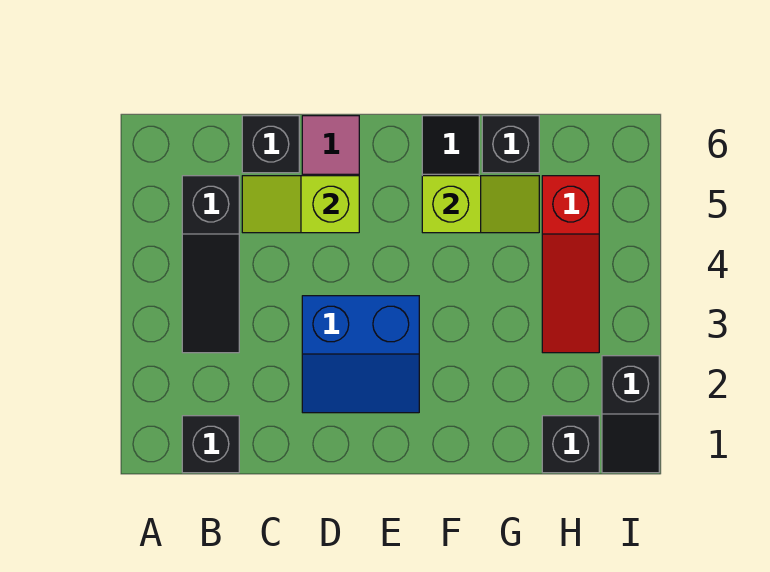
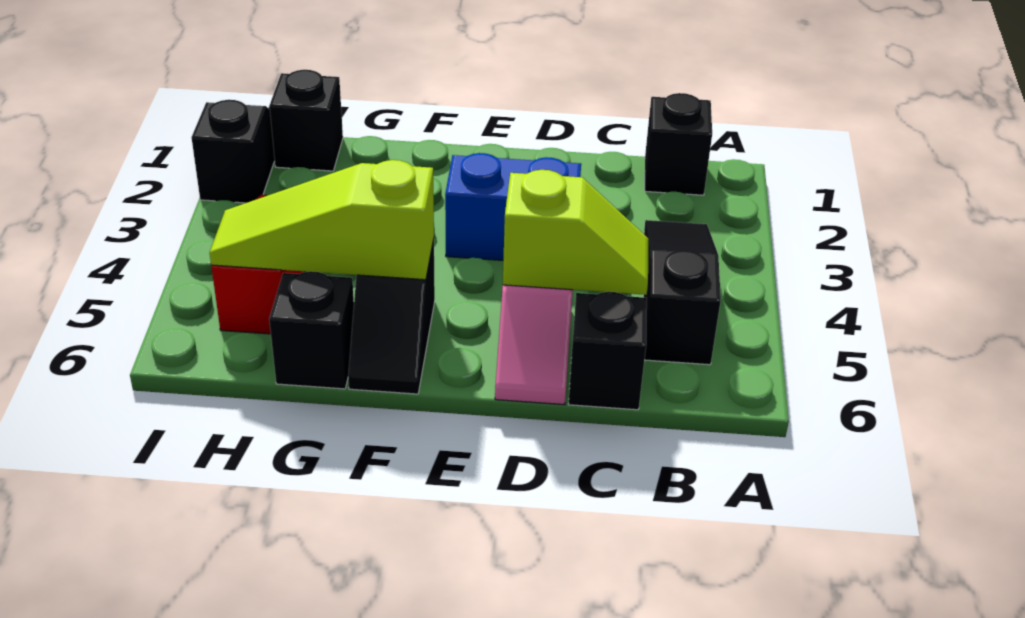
lime slope F5:G5 level 2 top F -> lime slope F5:H5 level 2 top F

